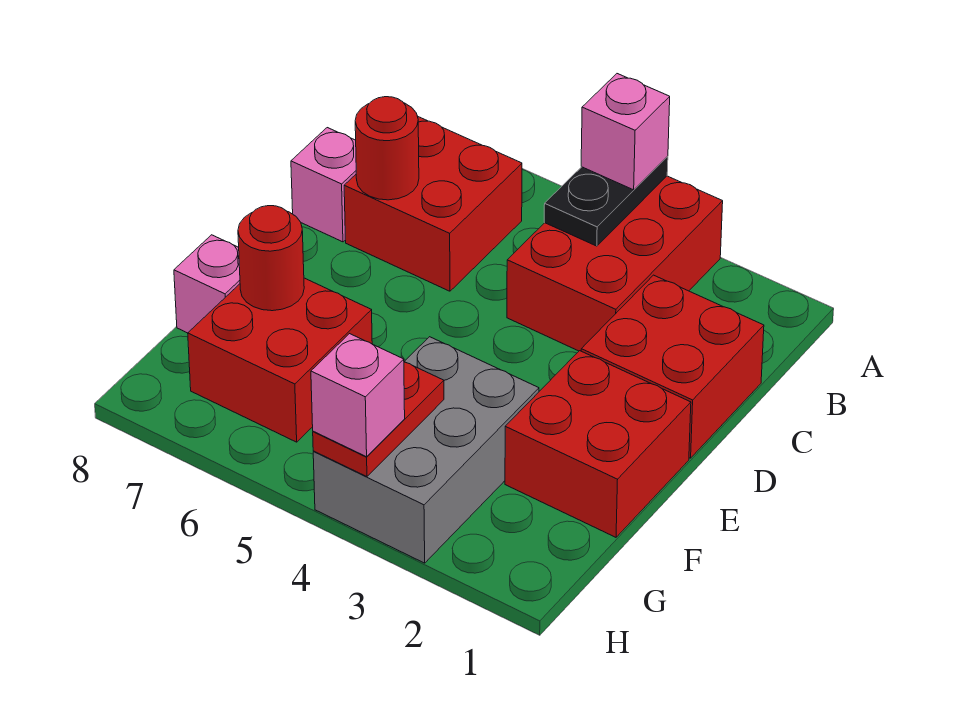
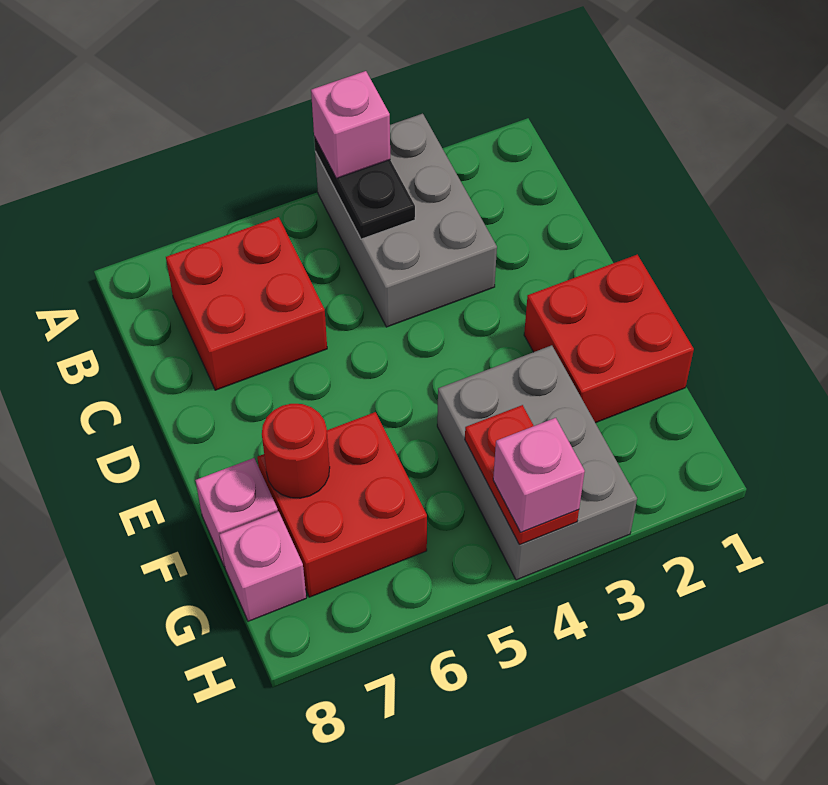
red brick A3:C4 level 1 -> grey brick A3:C4 level 1
red brick C1:D2 level 1 -> none
red round brick C7 level 2 -> none
pink brick C8 level 1 -> pink brick G8 level 1

